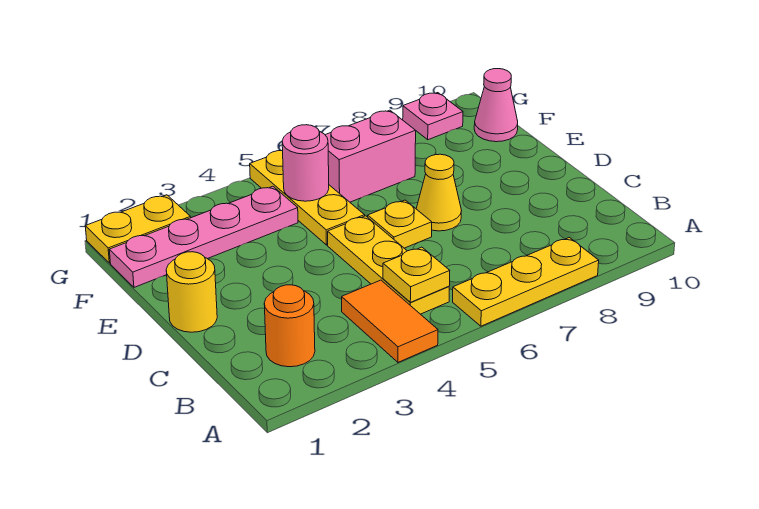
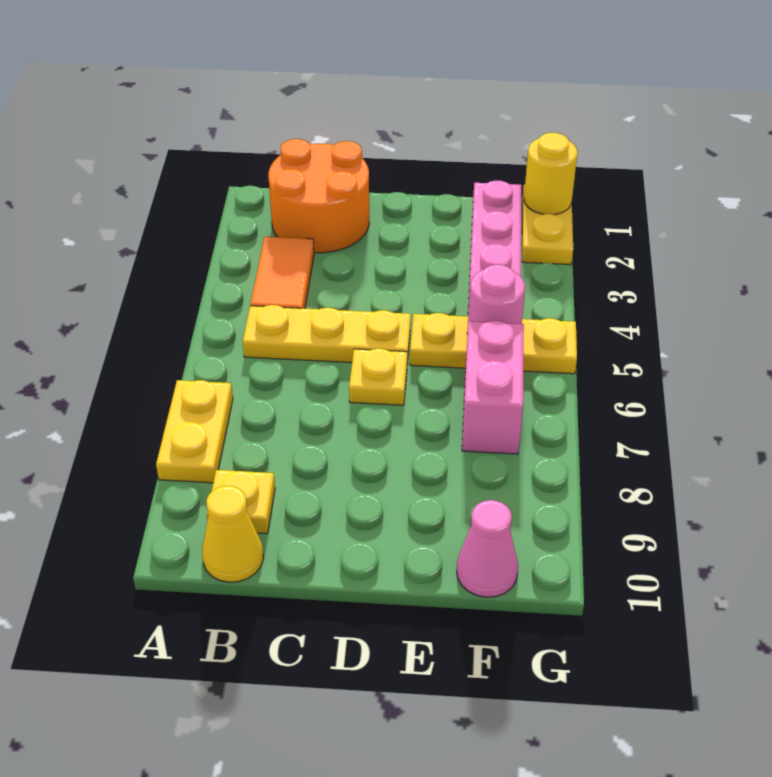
orange tile A4:B4 level 1 -> orange tile B3:B4 level 1
yellow plate A6:A8 level 1 -> yellow plate A7:A8 level 1
orange round brick B2 level 1 -> orange round brick B1:C2 level 1
yellow plate B5 level 2 -> yellow plate B9 level 1
yellow round brick D1 level 1 -> yellow round brick G1 level 2
yellow cone D7 level 1 -> yellow cone B10 level 1
pink plate G9 level 1 -> none

